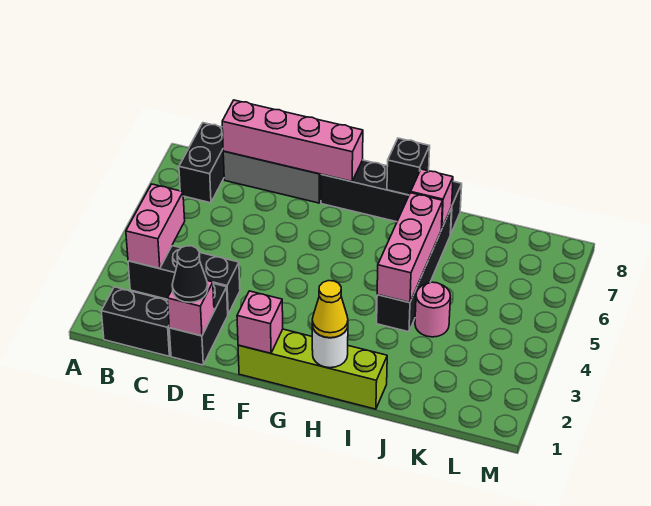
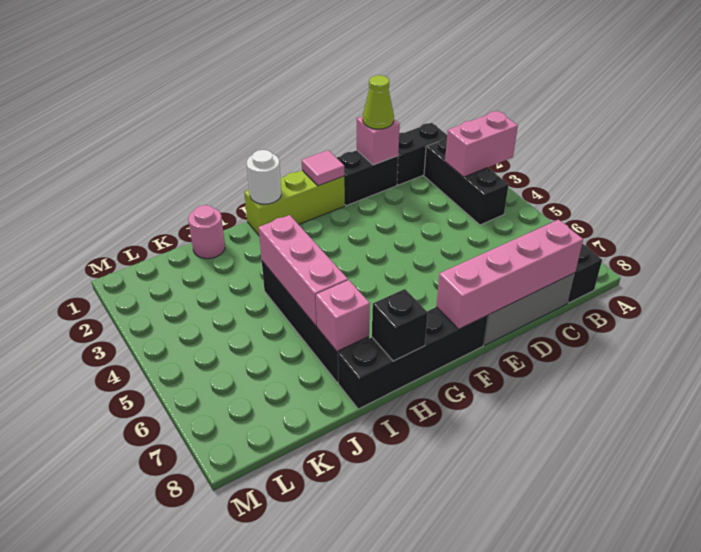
black brick B3:D3 level 1 -> black brick B2:B4 level 1
pink brick B3:B4 level 2 -> pink brick A3:B3 level 2
black brick D1:D2 level 1 -> black brick D1:E1 level 1
black cone D1 level 3 -> lime cone D1 level 3
lime brick F1:I1 level 1 -> lime brick F1:H1 level 1
pink brick F1 level 2 -> pink tile F1 level 2
yellow cone H1 level 3 -> none
pink round brick J4 level 1 -> pink round brick J1 level 1

